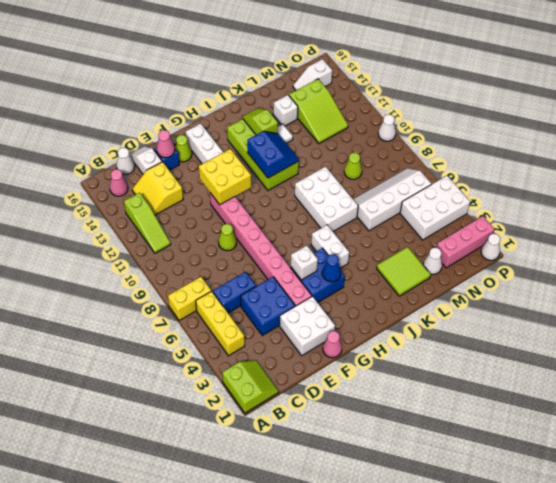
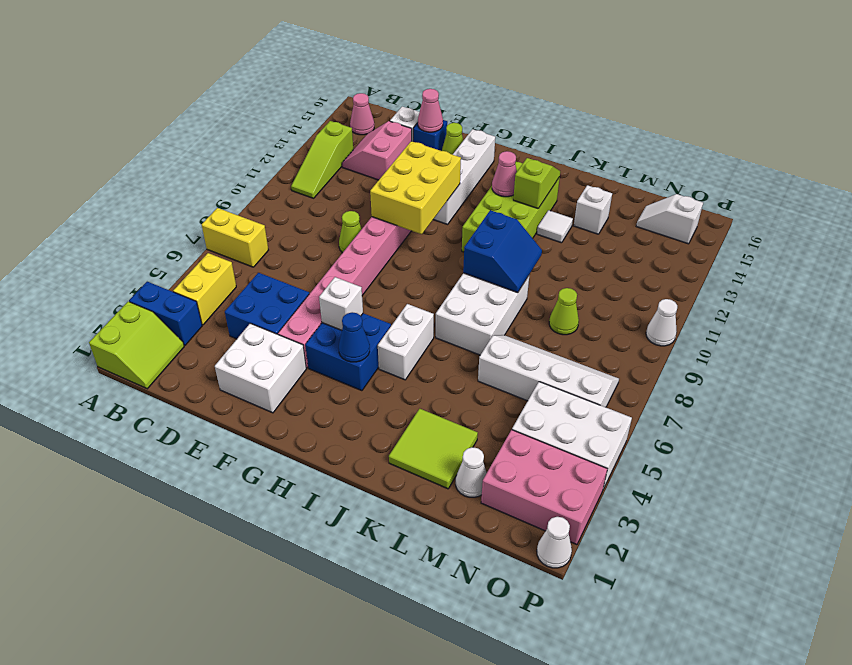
yellow brick B4:B6 level 1 -> yellow brick B4:B5 level 1
blue brick C6:D6 level 1 -> blue brick A3:B3 level 1
yellow slope C13:D14 level 1 top D -> pink slope C13:D14 level 1 top D
white cone C16 level 1 -> none
pink cone F1 level 1 -> pink cone I13 level 2
yellow brick F11:G12 level 2 -> yellow brick F10:G12 level 2
blue slope I11:J12 level 2 top I -> blue slope J9:K10 level 2 top J
lime slope M12:N14 level 1 top 14 -> none
pink brick N2:P2 level 1 -> pink brick N2:P3 level 1

